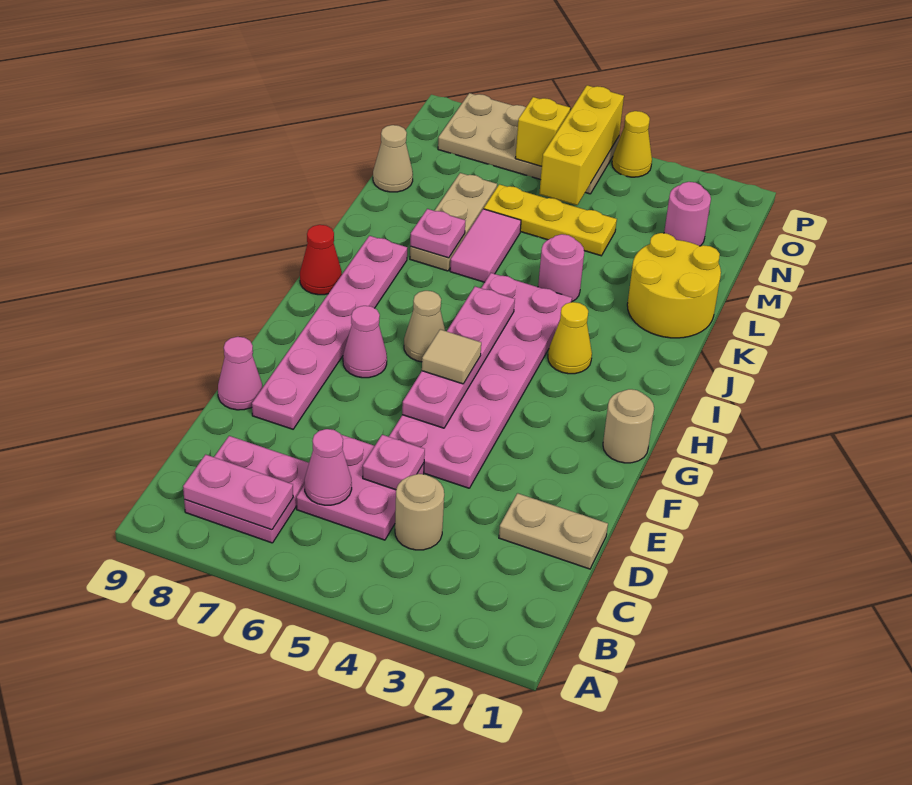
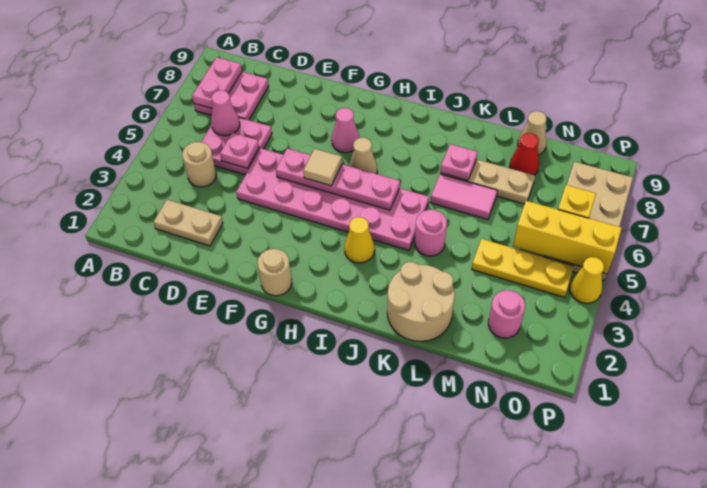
tan plate D1:D2 level 1 -> tan plate C2:D2 level 1
pink plate E8:J8 level 1 -> none
pink cone E9 level 1 -> none
red cone I9 level 1 -> red cone M8 level 1
yellow round brick K1:L2 level 1 -> tan round brick K1:L2 level 1
yellow plate M4:M6 level 1 -> yellow plate M4:O4 level 1

